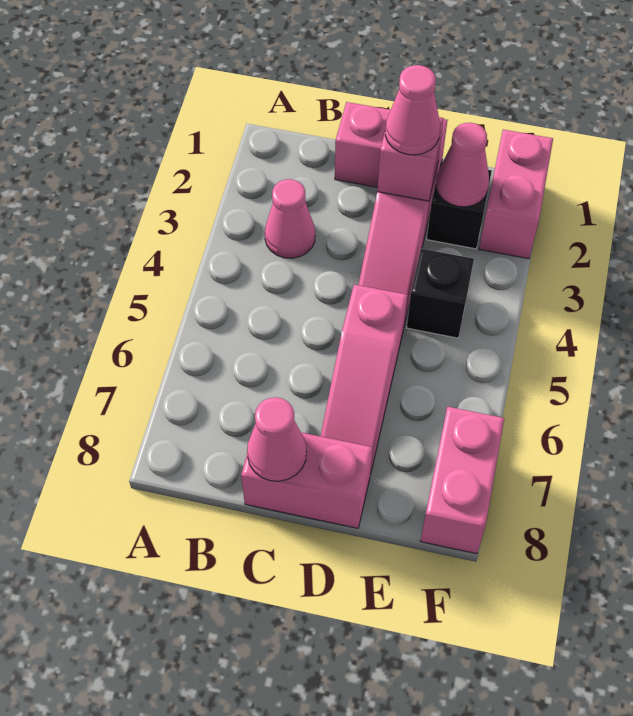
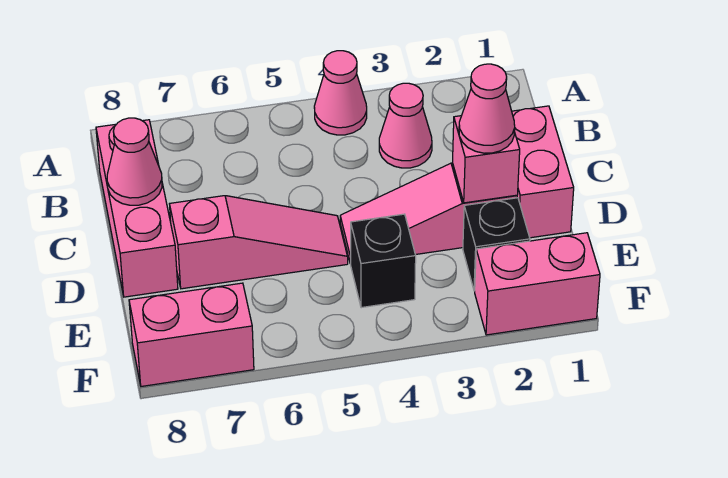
pink brick C8:D8 level 1 -> pink brick B8:D8 level 1
pink slope D5:D7 level 1 top 5 -> pink slope D5:D7 level 1 top 7
pink cone E2 level 2 -> pink cone A4 level 1

